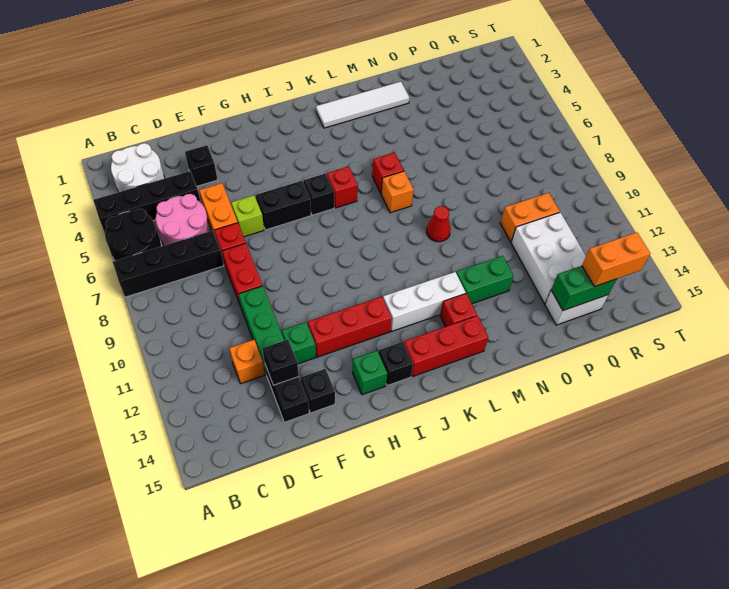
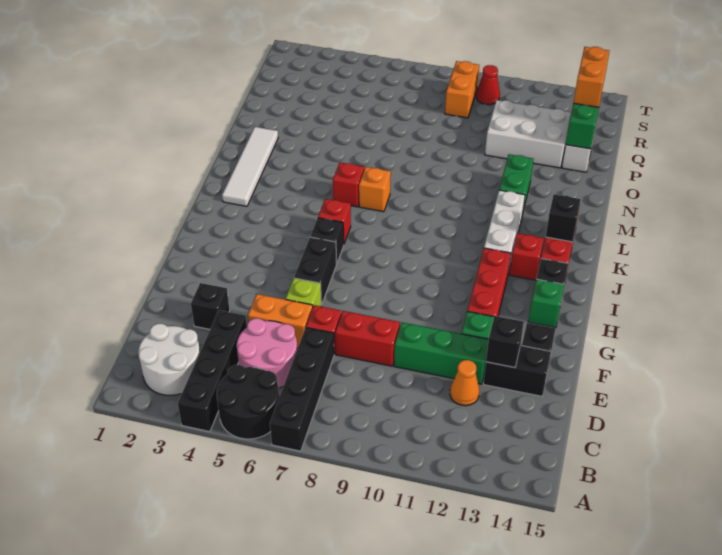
orange brick D12 level 1 -> orange cone D12 level 1
none -> black brick K14 level 2
red brick L13 level 1 -> red brick J13 level 1
red cone M9 level 1 -> red cone S10 level 1
orange brick P10:Q10 level 1 -> orange brick R9:S9 level 1

